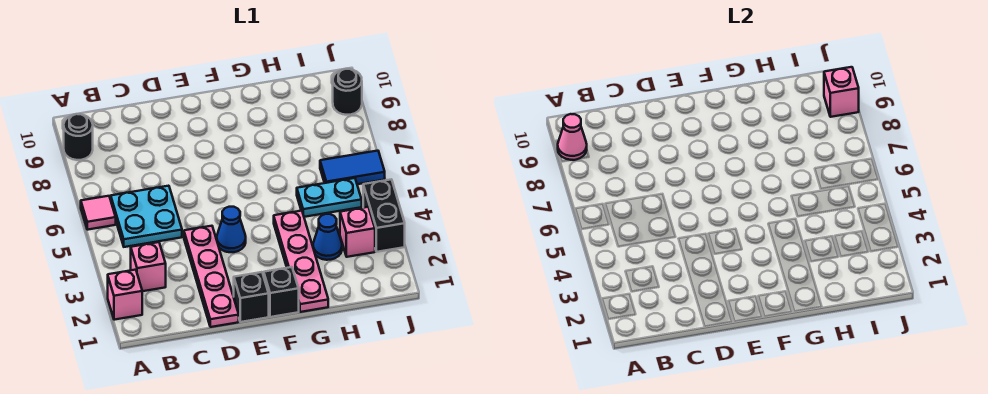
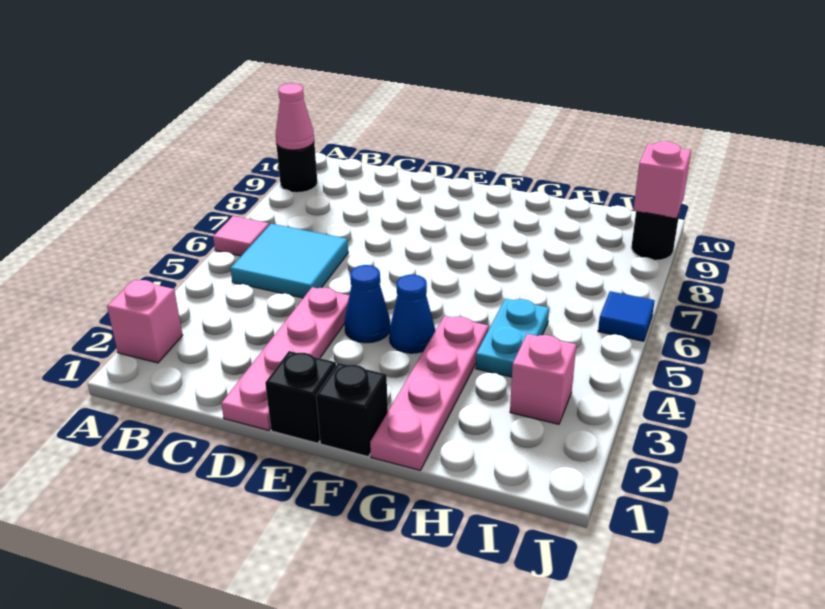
pink brick B3 level 1 -> none
cyan plate B5:C6 level 1 -> cyan tile B5:C6 level 1
blue cone H3 level 1 -> blue cone F4 level 1
cyan plate H5:I5 level 1 -> cyan plate H4:H5 level 1
blue tile I6:J6 level 1 -> blue tile J6 level 1
black brick J3:J4 level 1 -> none

